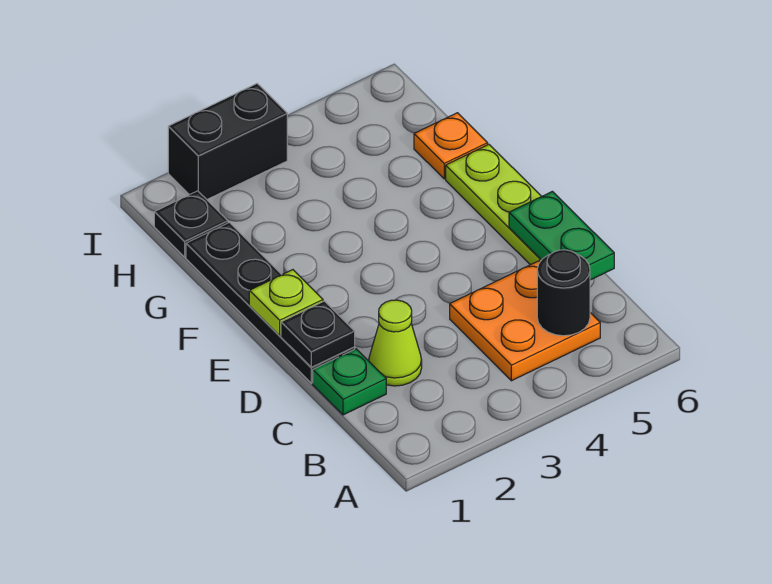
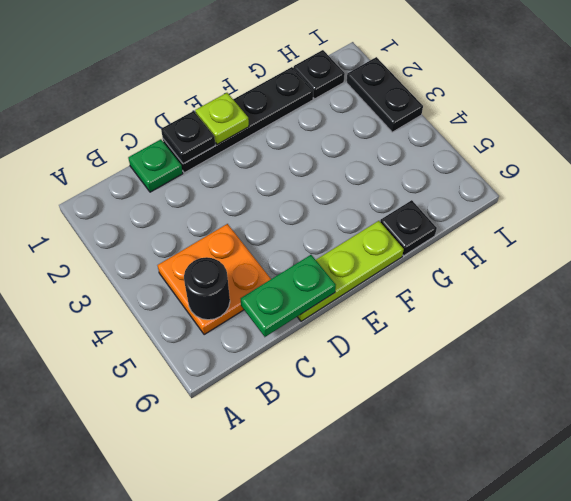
lime cone C2 level 1 -> none
orange plate G6 level 1 -> black plate G6 level 1
black brick I2:I3 level 1 -> black plate I2:I3 level 1

